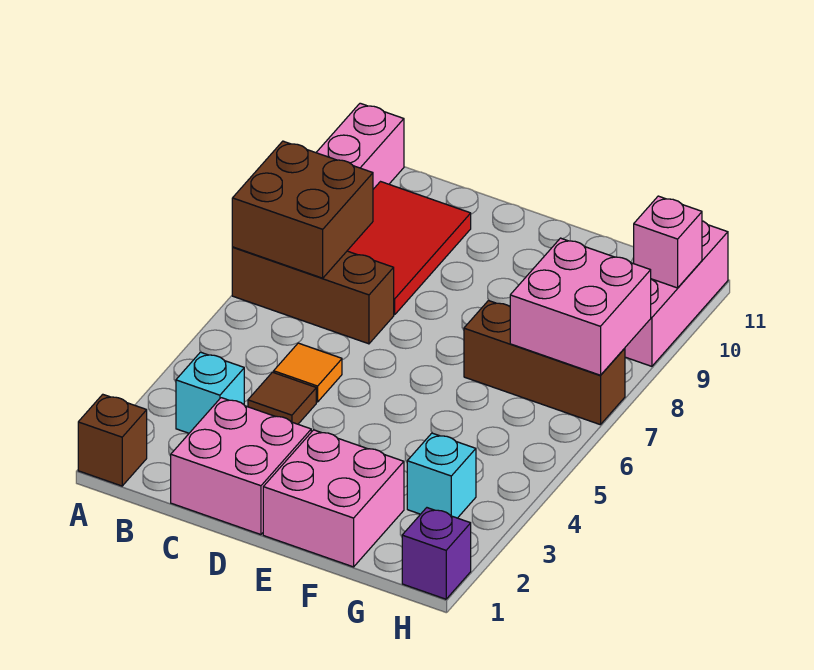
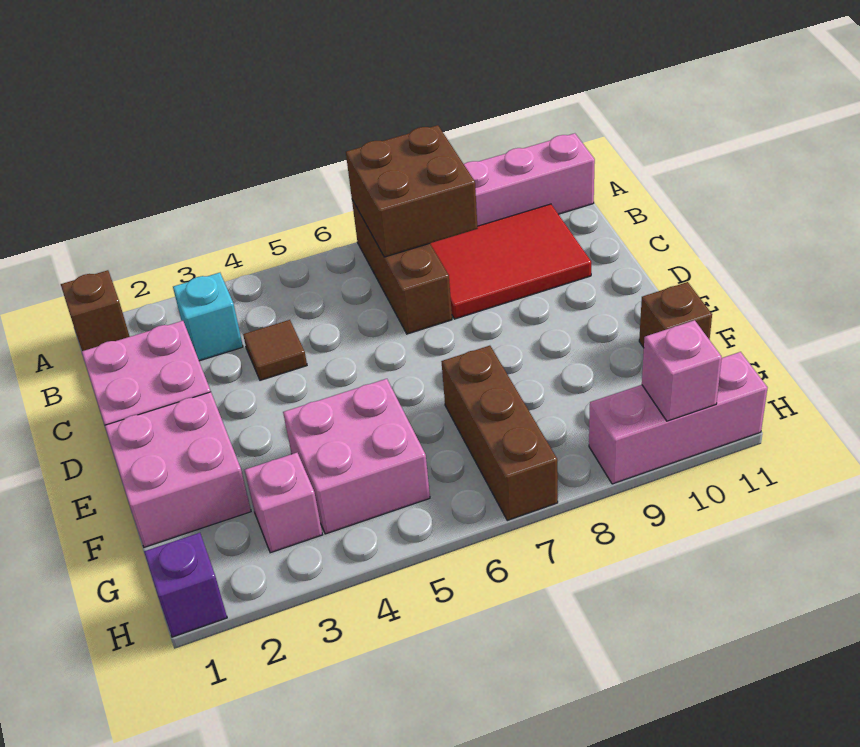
orange tile C5 level 1 -> none
none -> brown brick F11 level 1
cyan brick G3 level 1 -> pink brick G3 level 1
pink brick G7:H8 level 2 -> pink brick F4:G5 level 1

